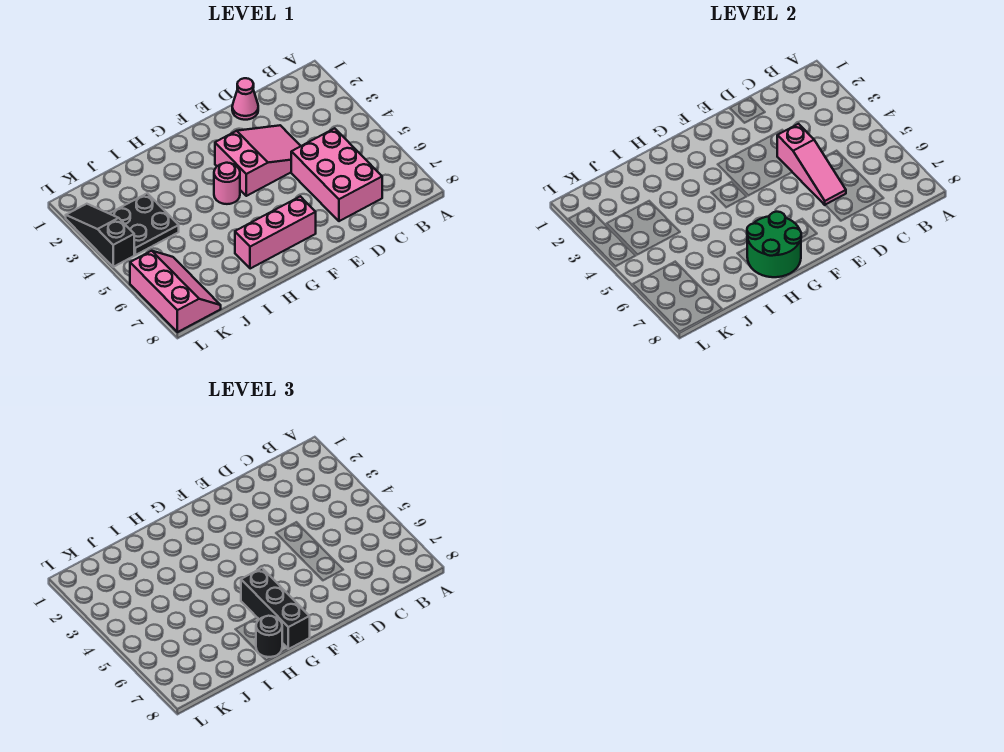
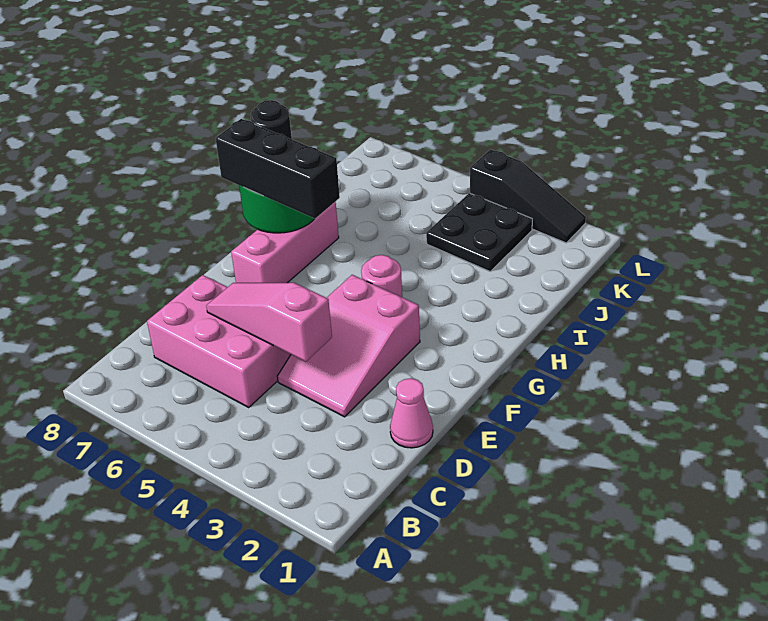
pink slope K6:L8 level 1 top L -> none

